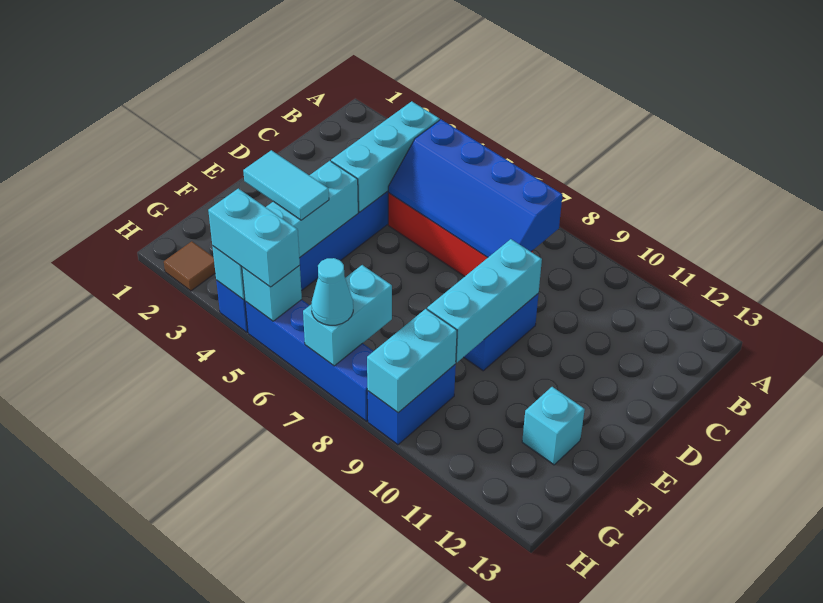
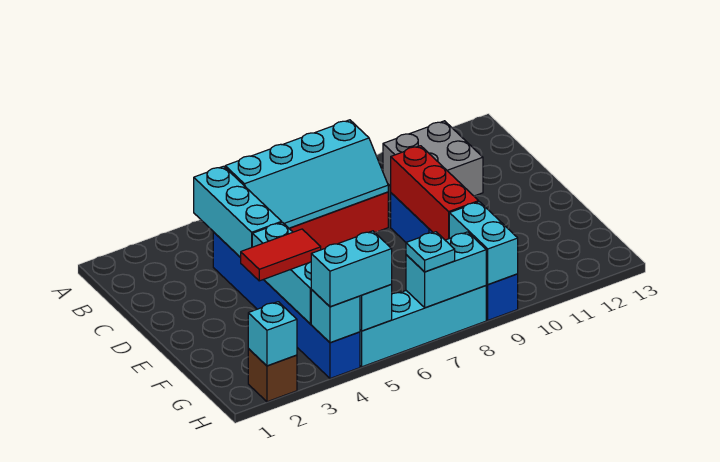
blue slope B5:C8 level 2 top B -> cyan slope B5:C8 level 2 top B
none -> grey brick B10:C11 level 1
cyan brick D9:F9 level 2 -> red brick D9:F9 level 2
cyan tile F3:F4 level 3 -> red tile F3:F4 level 3
cyan brick F12 level 1 -> cyan brick H2 level 2
cyan brick G7:H7 level 2 -> cyan brick H7:H8 level 2
brown tile H2 level 1 -> brown brick H2 level 1
blue brick H5:H8 level 1 -> cyan brick H5:H8 level 1
cyan cone H7 level 3 -> cyan plate H7 level 3

